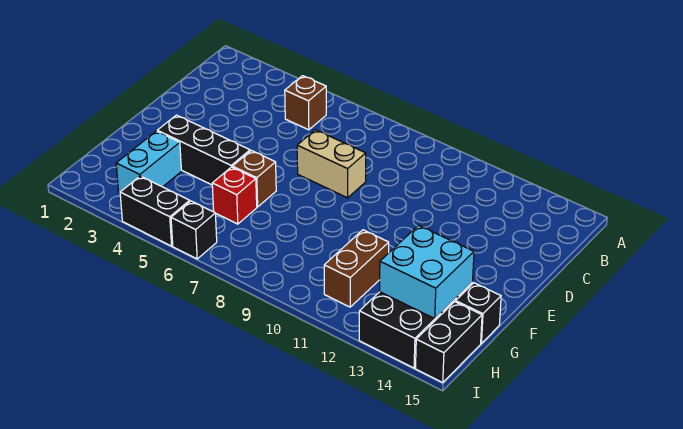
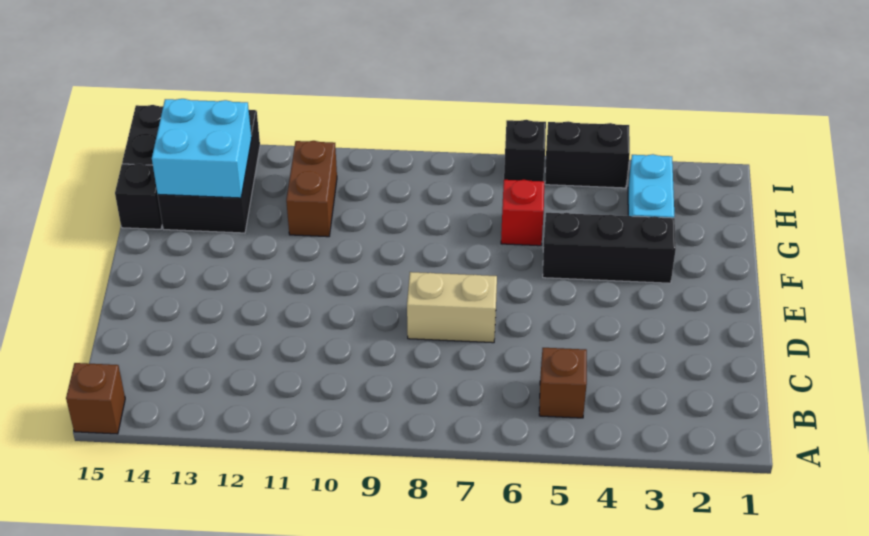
brown brick F6 level 1 -> brown brick A15 level 1

